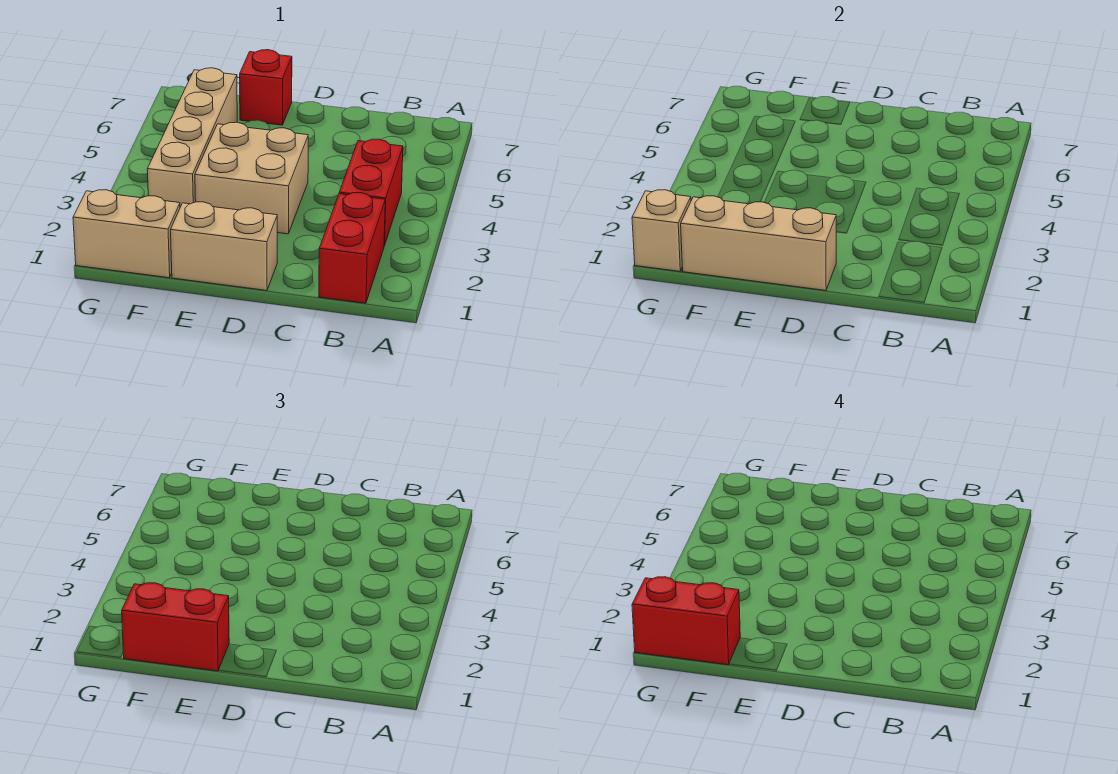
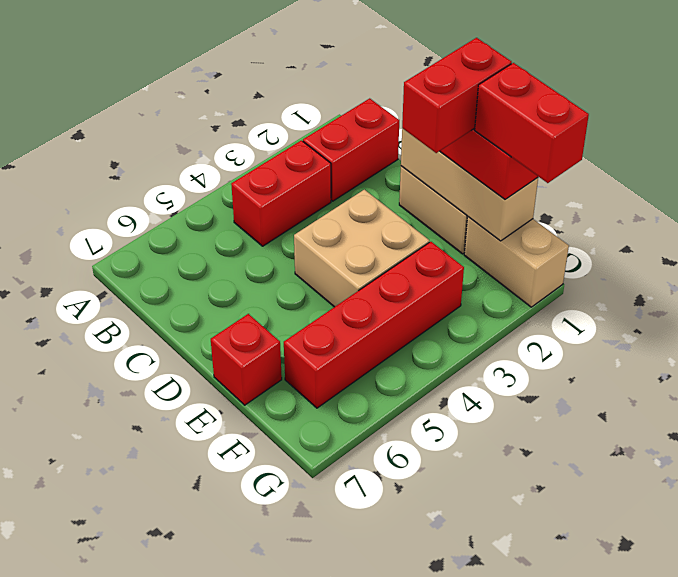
none -> red brick E1:E2 level 4
tan brick F3:F6 level 1 -> red brick F3:F6 level 1
tan brick G1 level 2 -> none

